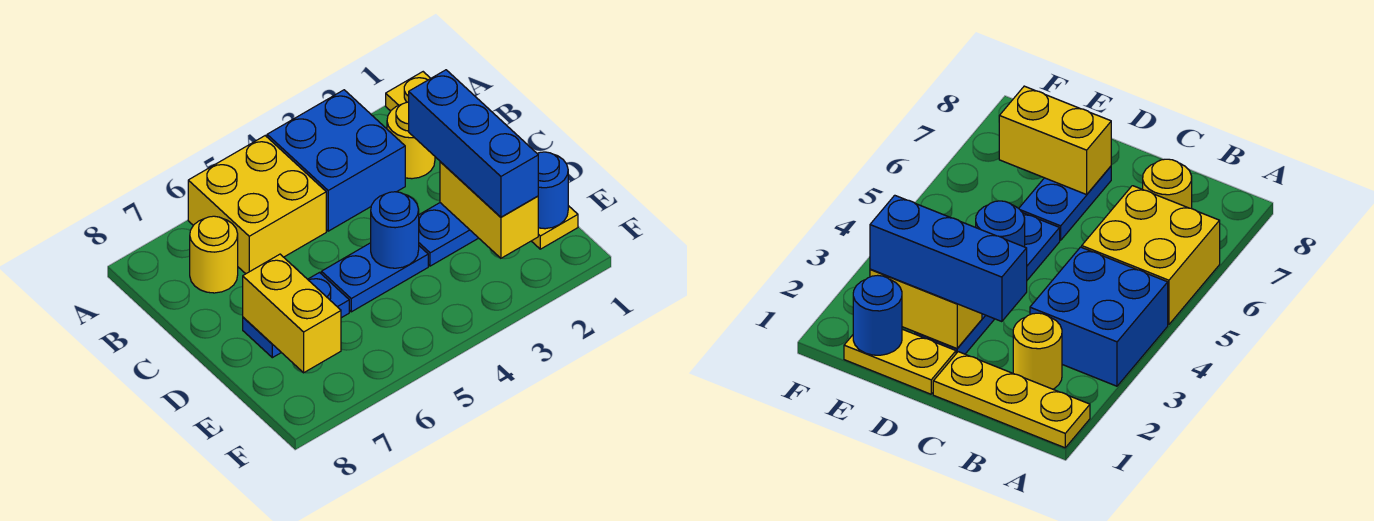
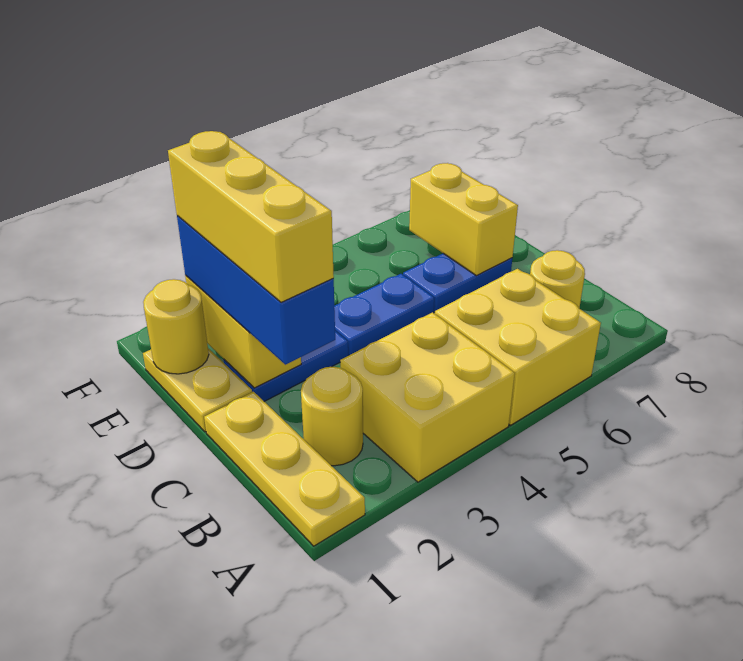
blue brick A3:B4 level 1 -> yellow brick A3:B4 level 1
none -> yellow brick C2:E2 level 4
blue round brick D4 level 2 -> none
blue round brick E1 level 2 -> yellow round brick E1 level 2

